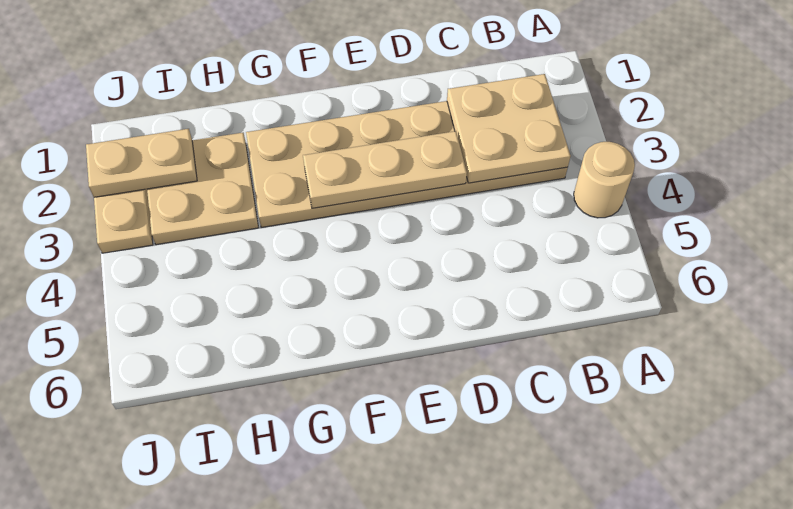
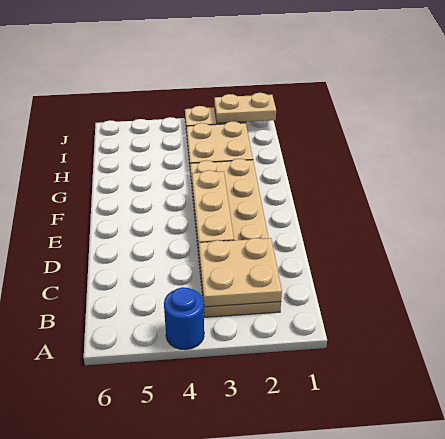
tan round brick A4 level 1 -> blue round brick A4 level 1
tan plate I2:J2 level 2 -> tan plate J1:J2 level 2

